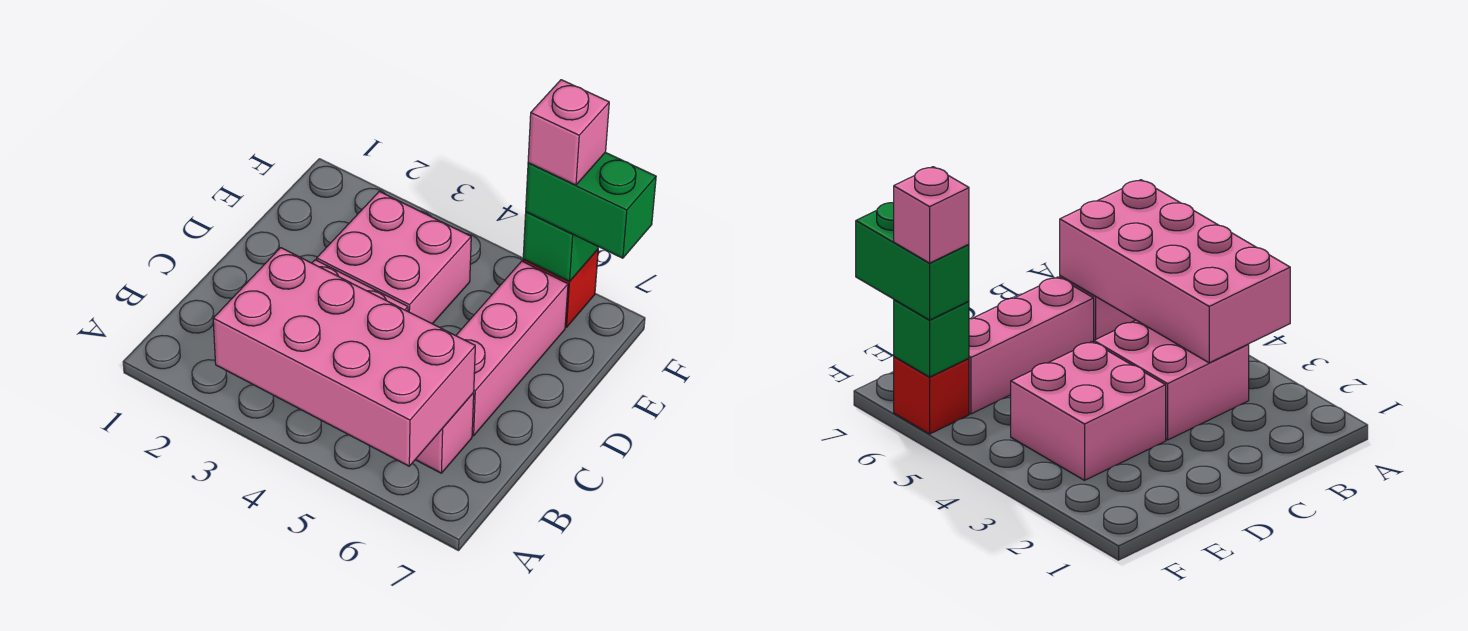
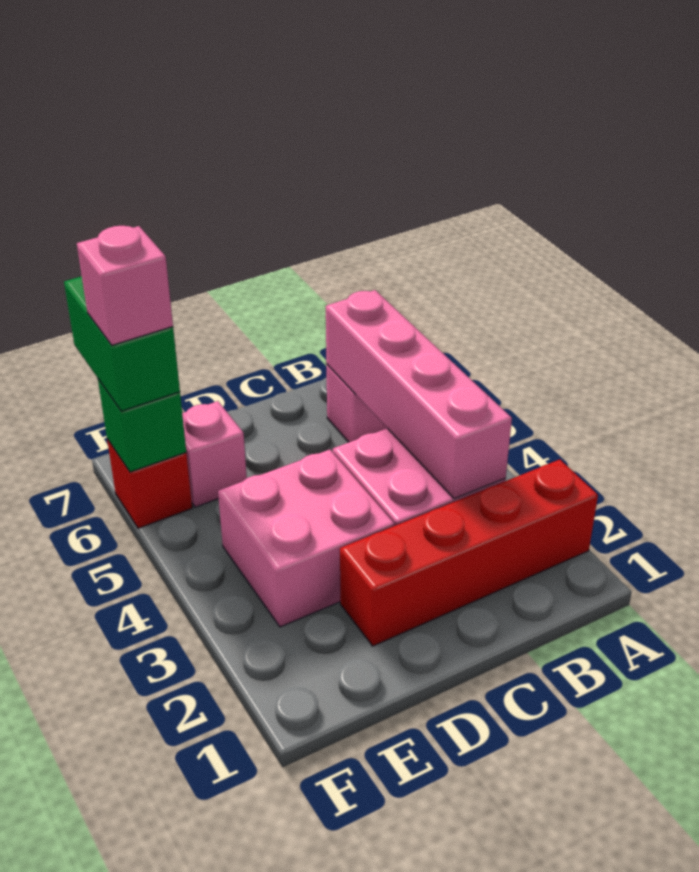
none -> red brick A2:D2 level 1
pink brick A3:B6 level 2 -> pink brick B3:B6 level 2
pink brick C6:E6 level 1 -> pink brick E6 level 1

